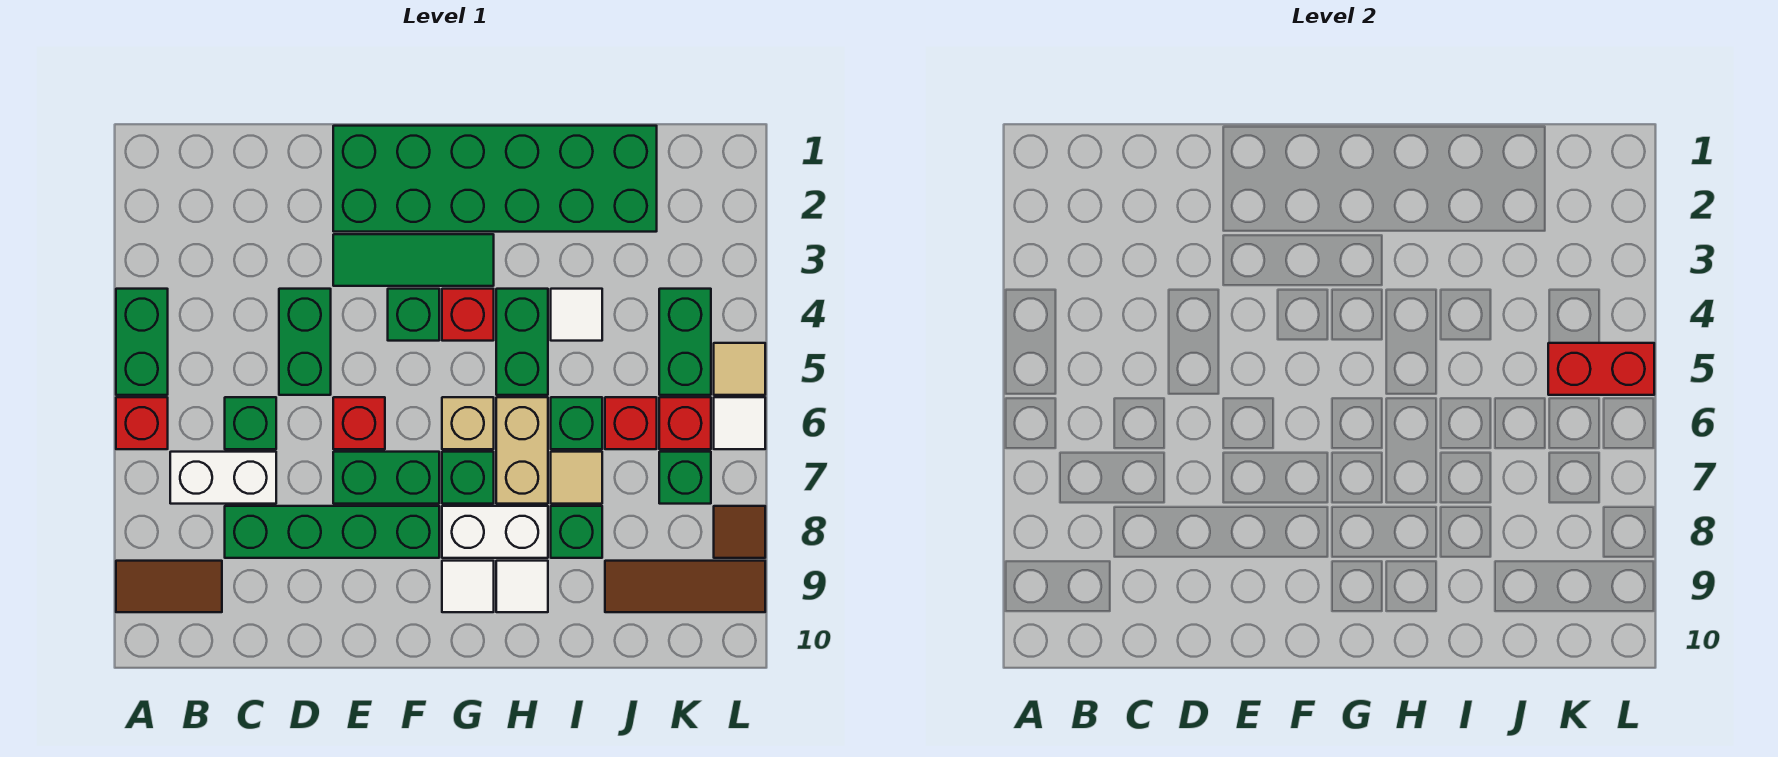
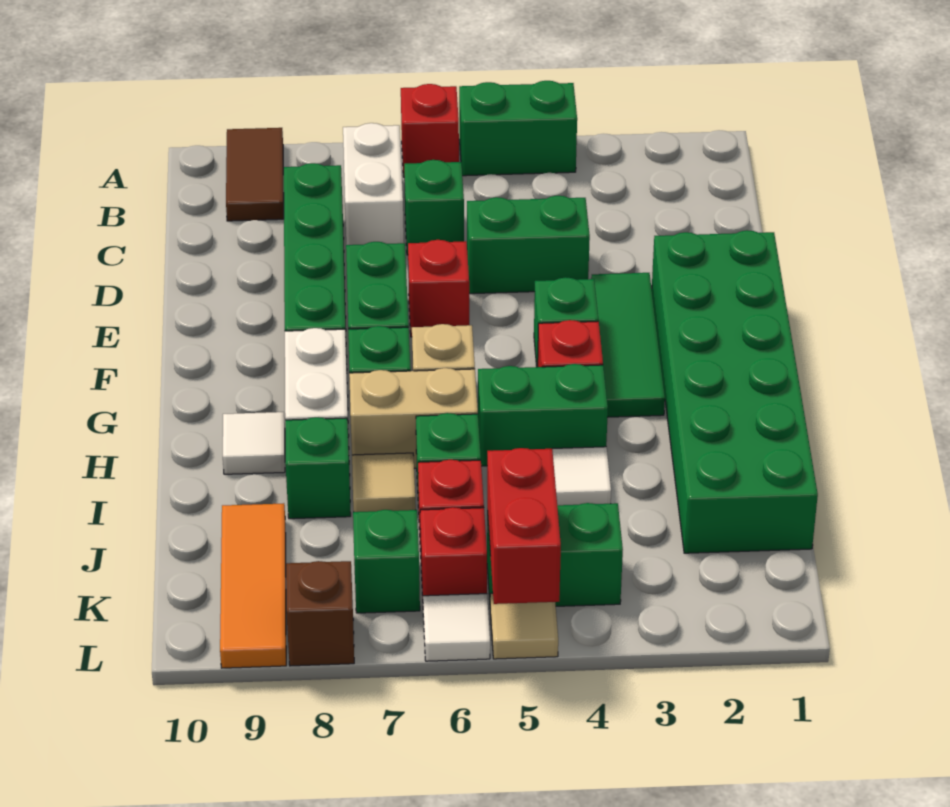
white tile G9 level 1 -> none
brown tile J9:L9 level 1 -> orange tile J9:L9 level 1
brown tile L8 level 1 -> brown brick L8 level 1

